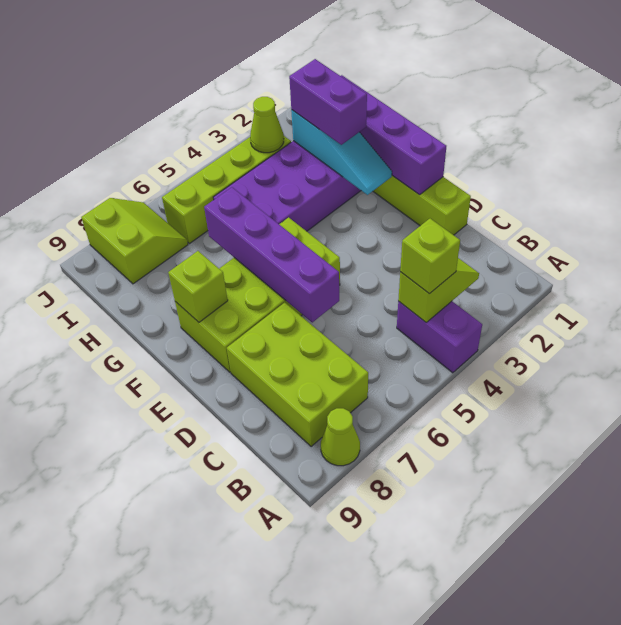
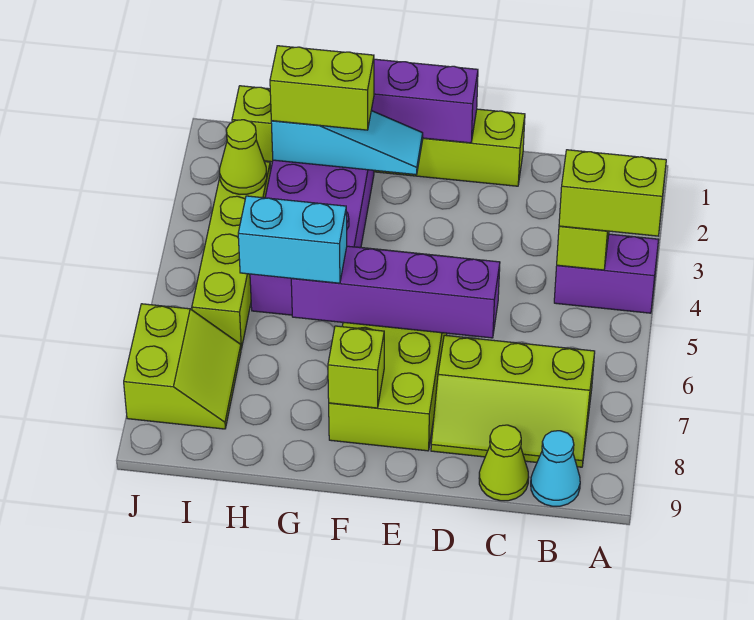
lime cone A8 level 1 -> lime cone C9 level 1
lime brick B4 level 3 -> lime brick A4:B4 level 3
lime brick B7:D8 level 1 -> lime slope B7:D8 level 1 top 7
none -> cyan cone B9 level 1
purple brick G2:H2 level 3 -> lime brick G2:H2 level 3
none -> cyan brick G6:H6 level 3
lime slope I7:J8 level 1 top 8 -> lime slope I7:J8 level 1 top J

